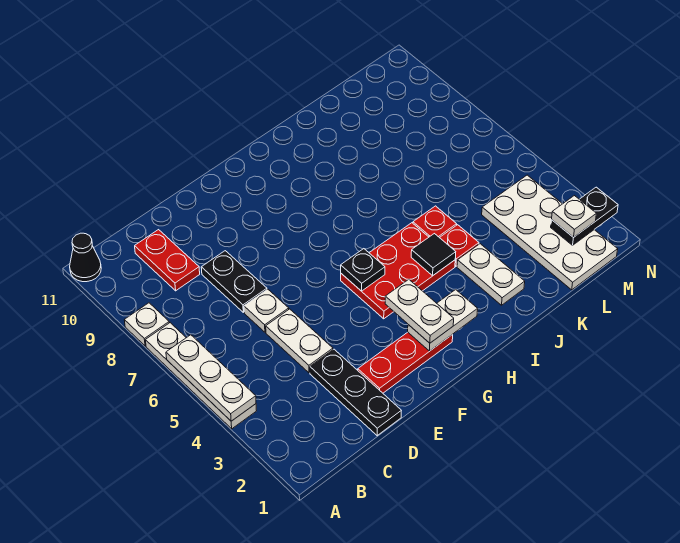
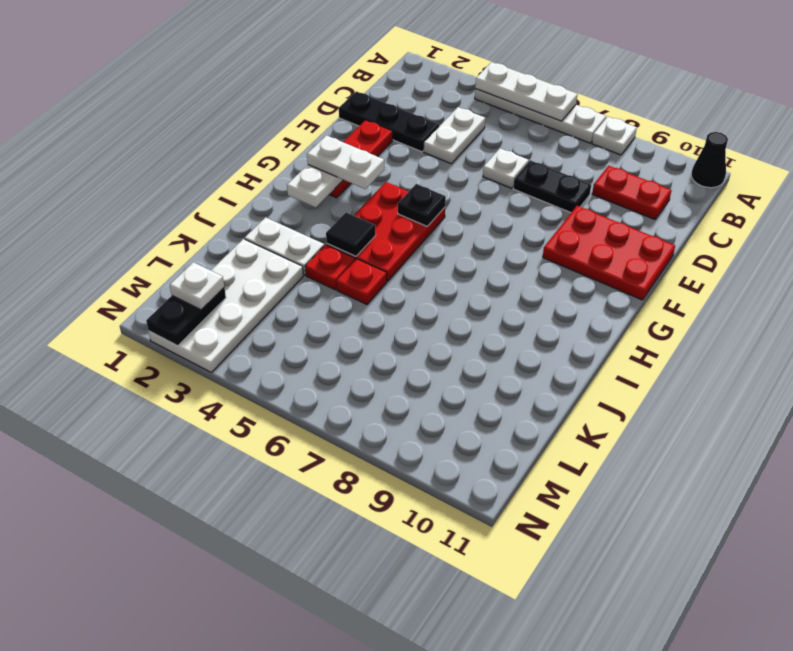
white plate D4:D5 level 1 -> white plate C4:D4 level 1
none -> red plate E9:F11 level 1
white plate L1:M4 level 1 -> white plate K2:N3 level 1

